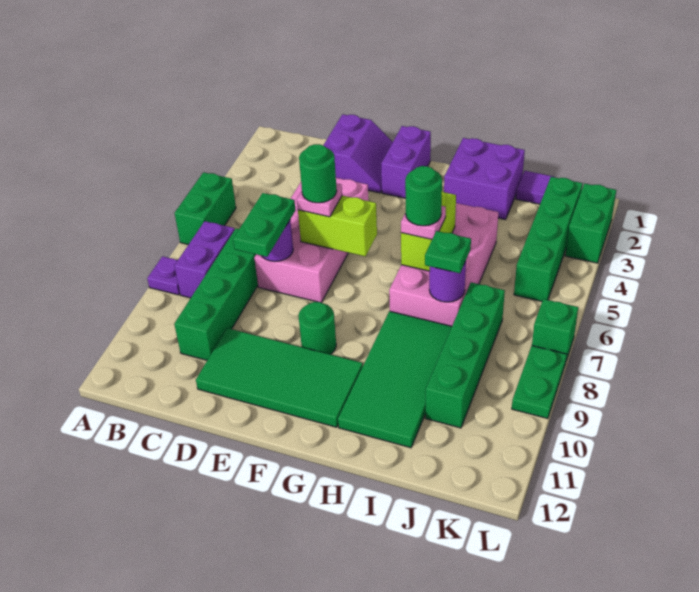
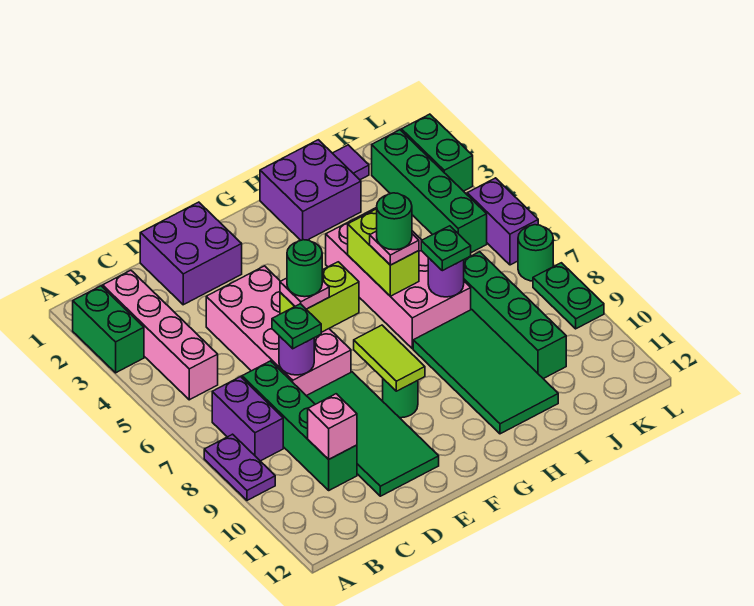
green brick A5:A6 level 1 -> green brick A2:A3 level 1
purple plate A8 level 1 -> purple plate A8:A9 level 1
none -> pink brick B2:B5 level 1
none -> pink brick C10 level 2
purple slope D1:E2 level 1 top D -> purple brick D1:E2 level 1
green plate D7:D8 level 3 -> green plate D7 level 3
green tile D10:G11 level 1 -> green tile D8:E11 level 1
purple brick F1:F2 level 1 -> purple brick L5:L6 level 1
none -> lime tile F8:F9 level 2
green brick L7 level 1 -> green round brick L7 level 1

